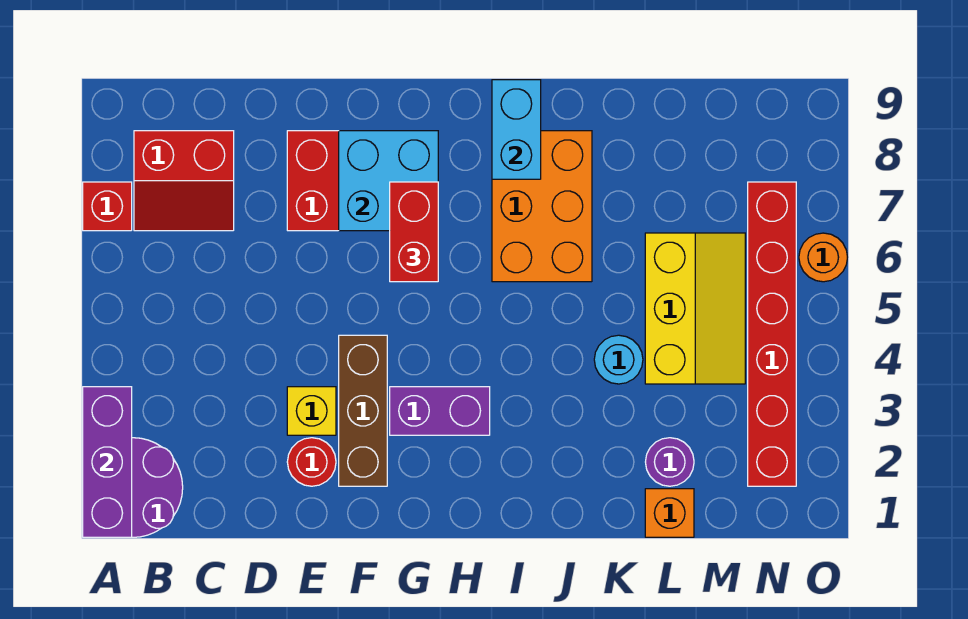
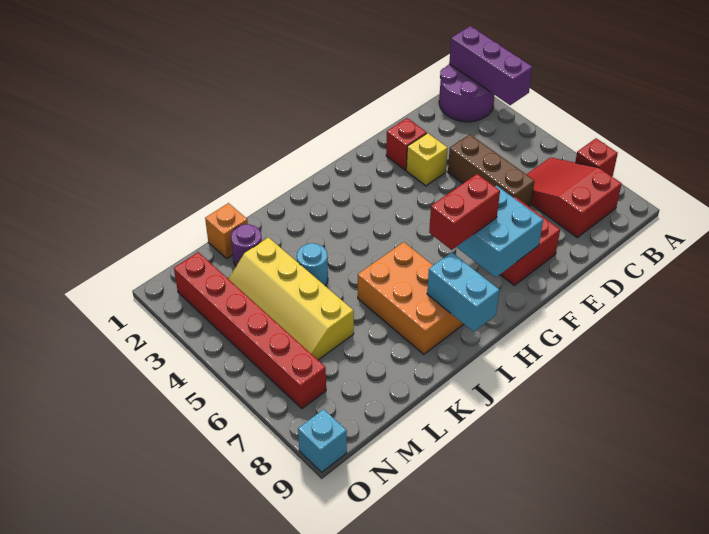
red slope B7:C8 level 1 top 8 -> red slope B6:C8 level 1 top 8
red round brick E2 level 1 -> red brick E2 level 1
brown brick F2:F4 level 1 -> brown brick D4:D6 level 1
purple brick G3:H3 level 1 -> none
red brick G6:G7 level 3 -> red brick G7:H7 level 3
yellow slope L4:M6 level 1 top L -> yellow slope L3:M6 level 1 top L
orange round brick O6 level 1 -> none
none -> cyan brick O9 level 1

